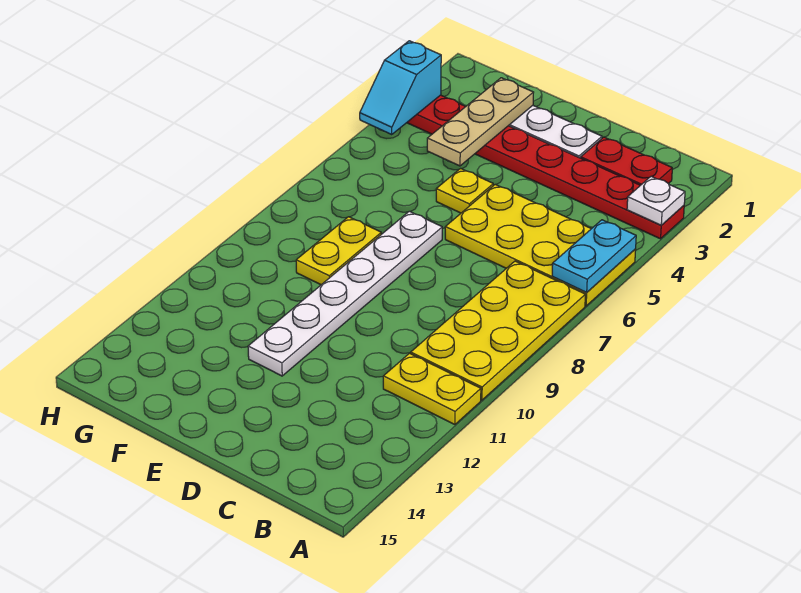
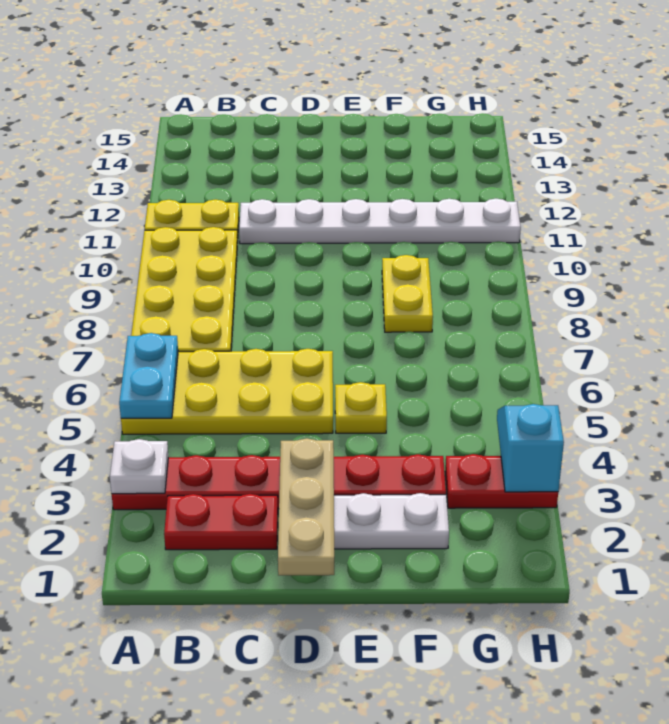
white plate E7:E12 level 1 -> white plate C11:H11 level 1
tan plate F2:F4 level 2 -> tan plate D1:D3 level 2

